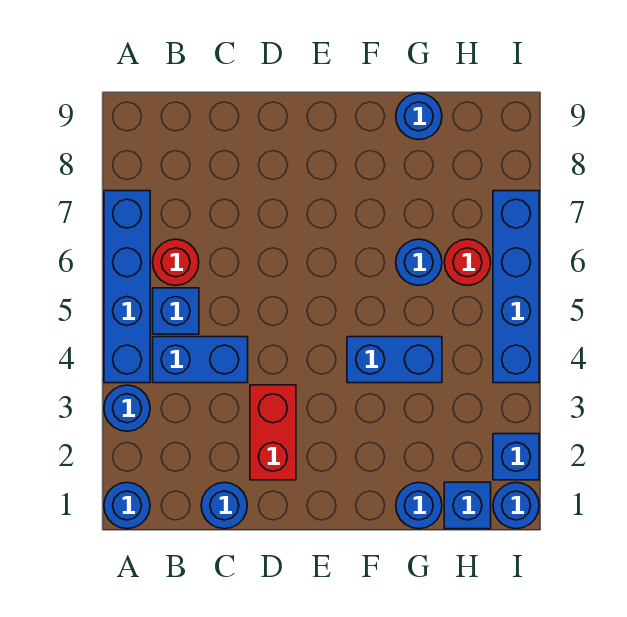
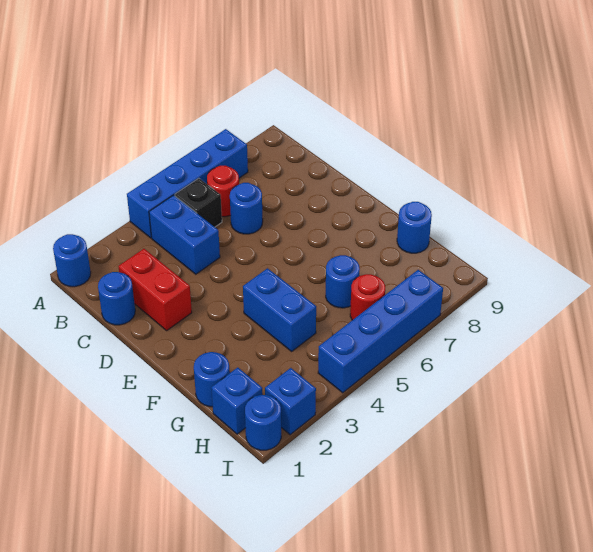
blue round brick A3 level 1 -> blue round brick C6 level 1
blue brick B5 level 1 -> black brick B5 level 1
red brick D2:D3 level 1 -> red brick C2:D2 level 1

